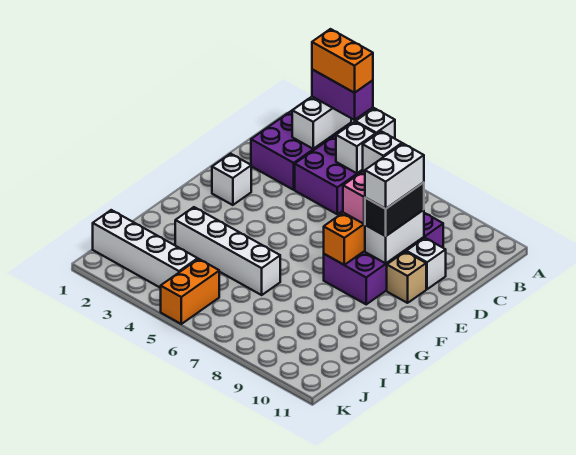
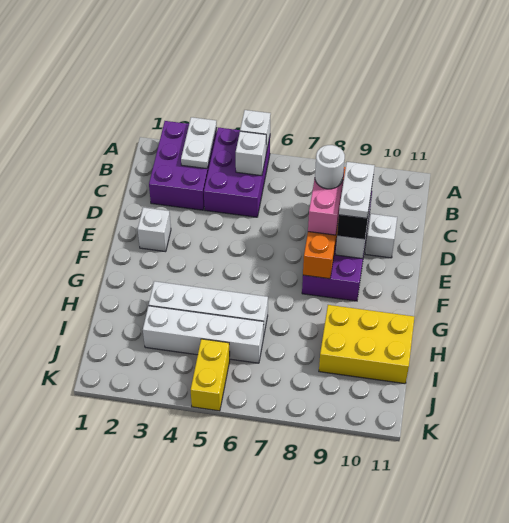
white brick A3:B3 level 2 -> white plate A3:B3 level 2
purple brick A3:A4 level 3 -> none
orange brick A3:A4 level 4 -> none
white brick D8 level 4 -> white round brick D8 level 4
white brick D9:E9 level 4 -> white plate D9:E9 level 4
tan brick E10 level 1 -> none
none -> yellow brick H9:I11 level 1
white brick J1:J4 level 1 -> white brick I3:I6 level 1
orange brick J5:K5 level 1 -> yellow brick J5:K5 level 1

